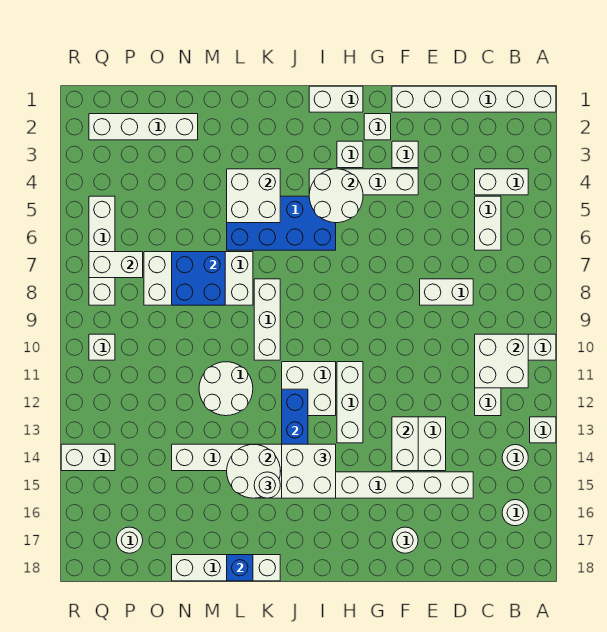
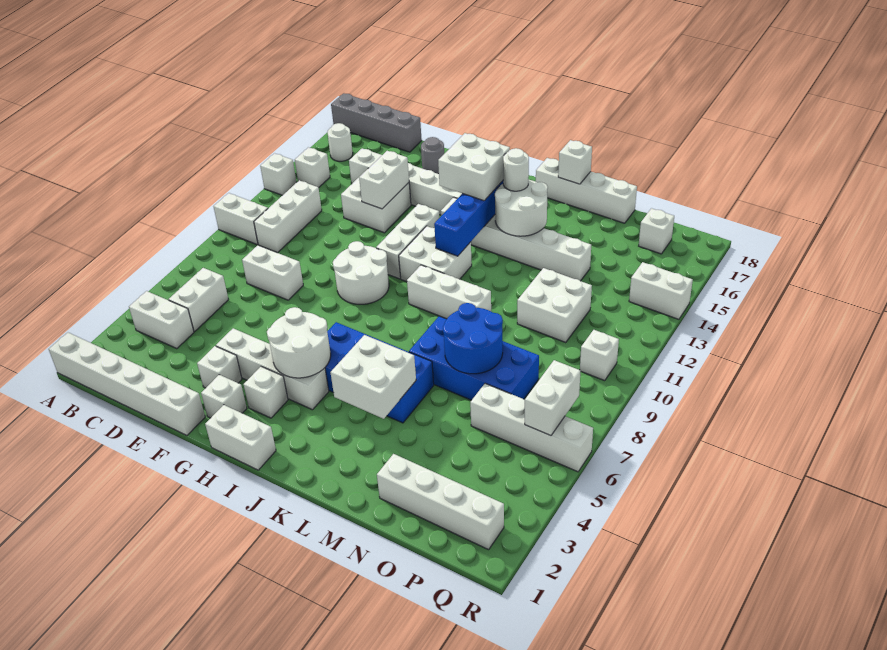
none -> grey brick A18:D18 level 1
white brick B10:C11 level 2 -> white brick N11:O12 level 1
white round brick B14 level 1 -> white brick B14 level 1
white round brick F17 level 1 -> grey round brick F17 level 1
white brick K8:K10 level 1 -> white brick J10:L10 level 1
white brick L7:O8 level 1 -> blue brick L7:O8 level 1
white round brick L11:M12 level 1 -> white round brick G9:H10 level 1
blue brick L18 level 2 -> white brick L18 level 2
blue brick M7:N8 level 2 -> blue round brick M7:N8 level 2
white brick P7:Q7 level 2 -> white brick Q6:Q7 level 2
white round brick P17 level 1 -> white brick P17 level 1
white brick Q5:Q8 level 1 -> white brick O6:R6 level 1

